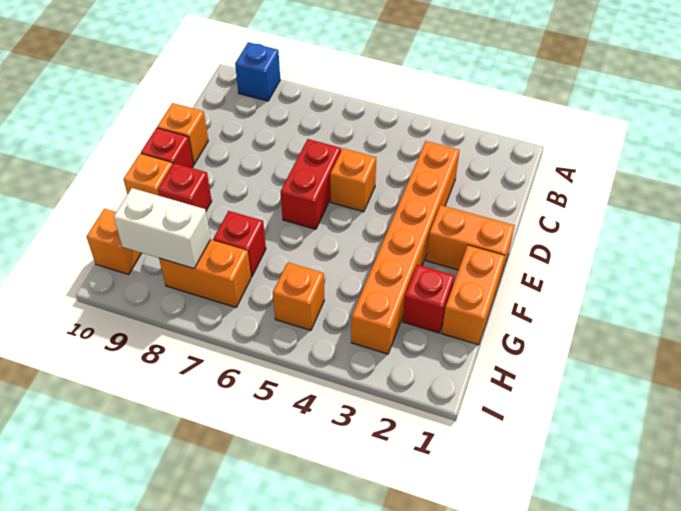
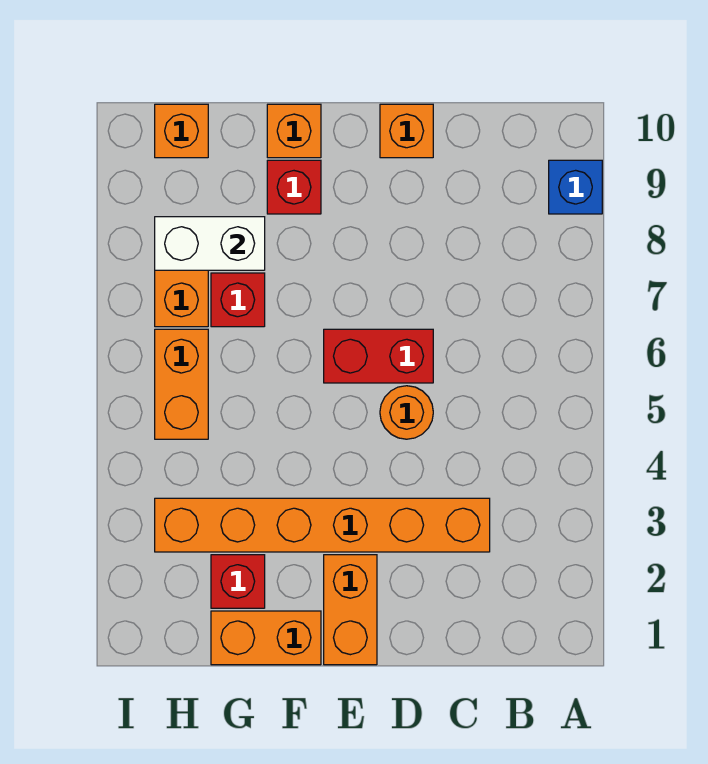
orange brick D5 level 1 -> orange round brick D5 level 1
red brick E10 level 1 -> none
orange brick H5 level 1 -> orange brick H5:H6 level 1
white brick H8:H9 level 2 -> white brick G8:H8 level 2

